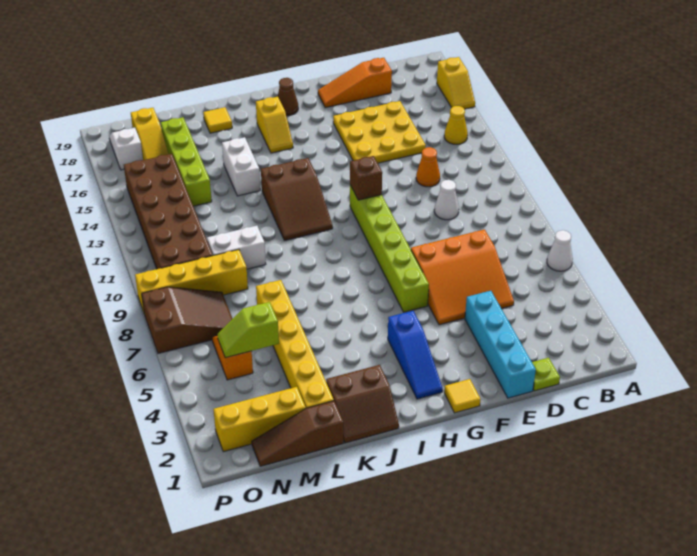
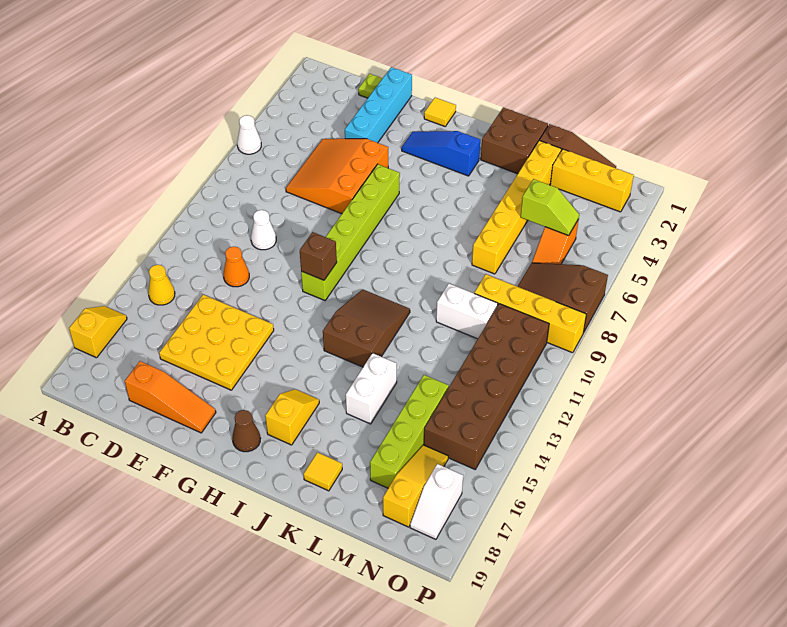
orange slope D5:F7 level 1 top 7 -> orange slope D5:F7 level 1 top F
blue slope H2:H4 level 1 top 4 -> blue slope G3:I3 level 1 top I
brown slope J1:K2 level 1 top 2 -> brown brick J1:K2 level 1

